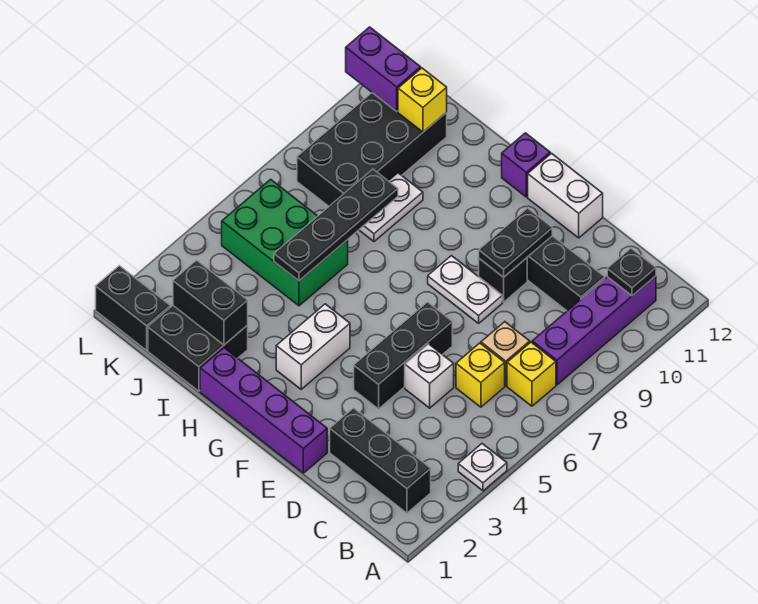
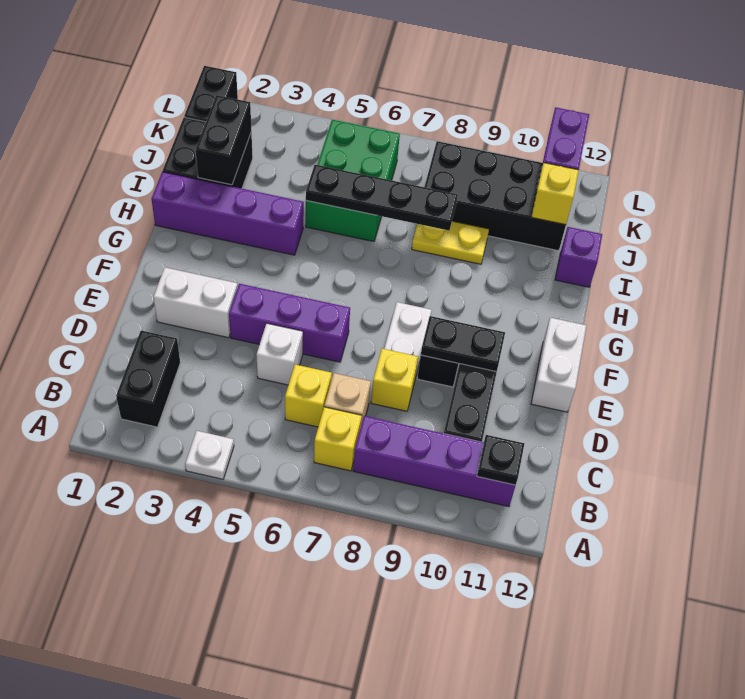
black brick B2:D2 level 1 -> black brick B2:C2 level 1
none -> yellow brick D8 level 1
purple brick E1:H1 level 1 -> purple brick H1:H4 level 1
black brick E4:E6 level 1 -> purple brick E4:E6 level 1
white brick G3:G4 level 1 -> white brick E2:E3 level 1
purple brick G12 level 1 -> purple brick I12 level 1
white plate I8:I9 level 1 -> yellow plate I8:I9 level 1

